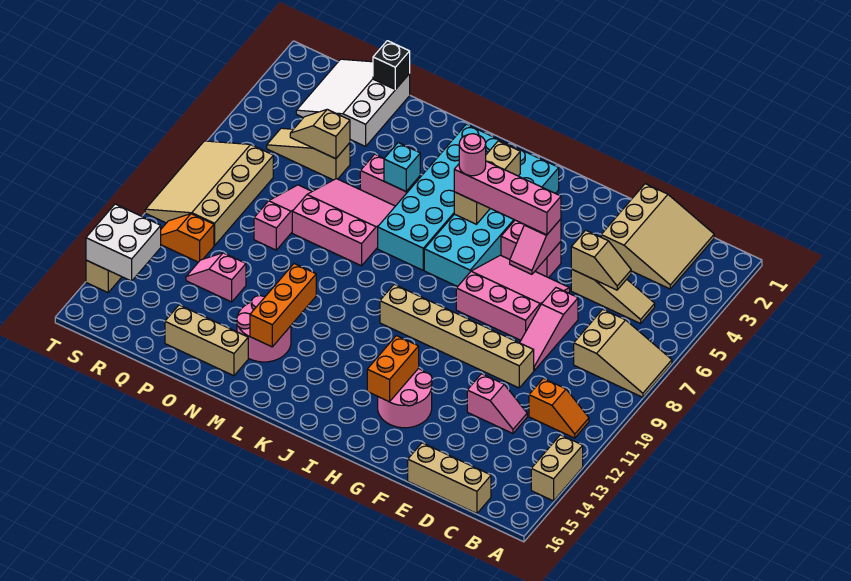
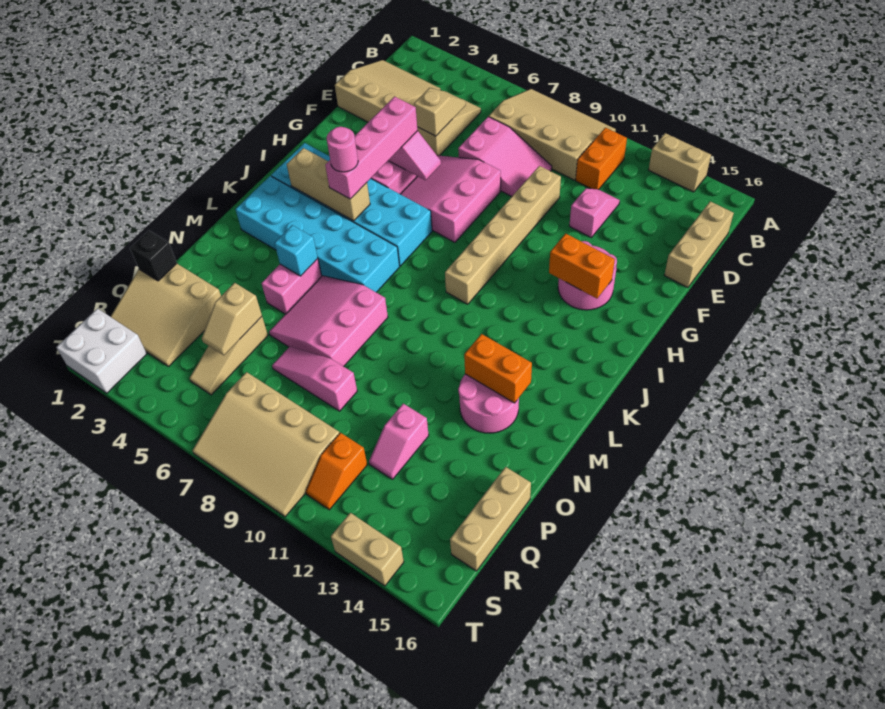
tan slope A7:C8 level 1 top C -> tan slope A7:C10 level 1 top C
orange slope B11:C11 level 1 top C -> orange brick B11:C11 level 1
pink slope E7:E9 level 1 top 7 -> pink slope D7:E9 level 1 top 7
orange brick M12:M14 level 2 -> orange brick M13:M14 level 2
tan brick N15:P15 level 1 -> tan brick P16:R16 level 1
white slope P1:R3 level 1 top P -> tan slope P1:R3 level 1 top P
white brick S13:T14 level 2 -> white brick S1:T2 level 1

